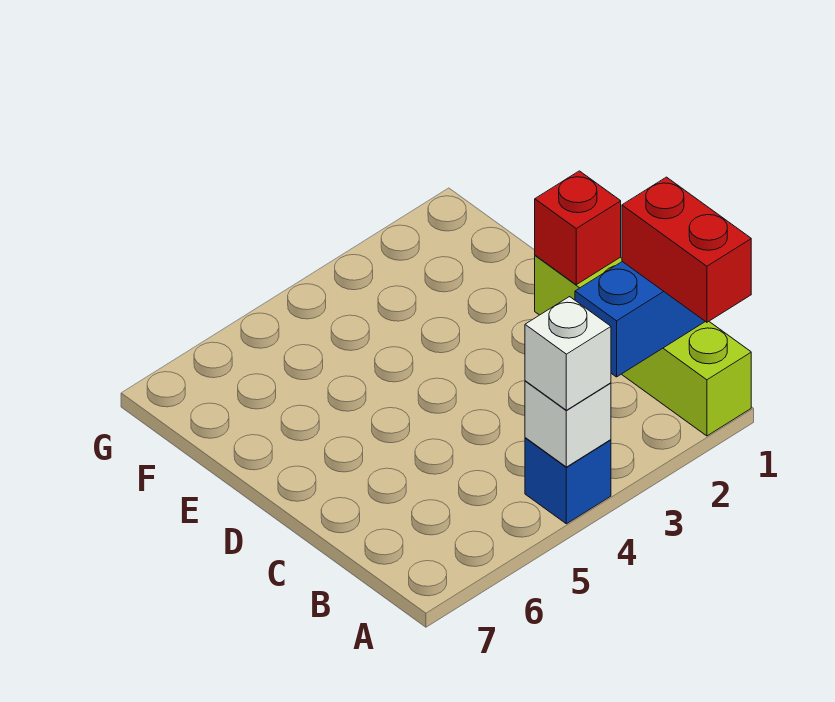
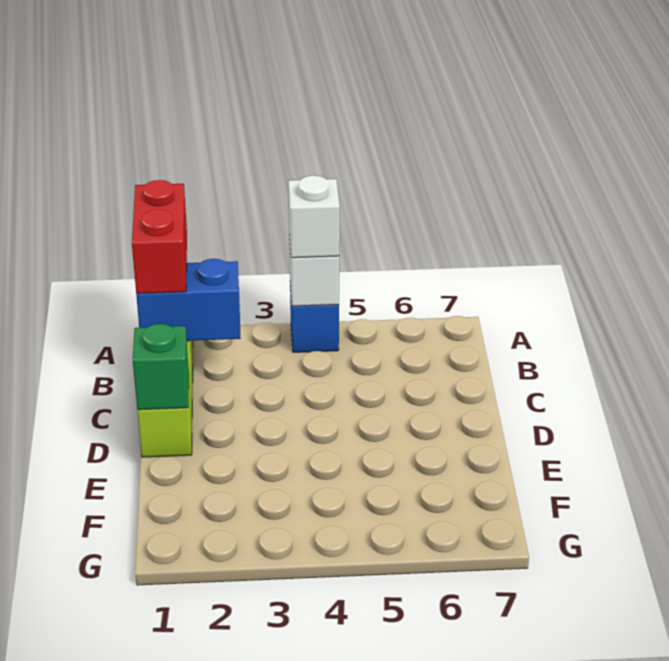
red brick D1 level 2 -> green brick D1 level 2

